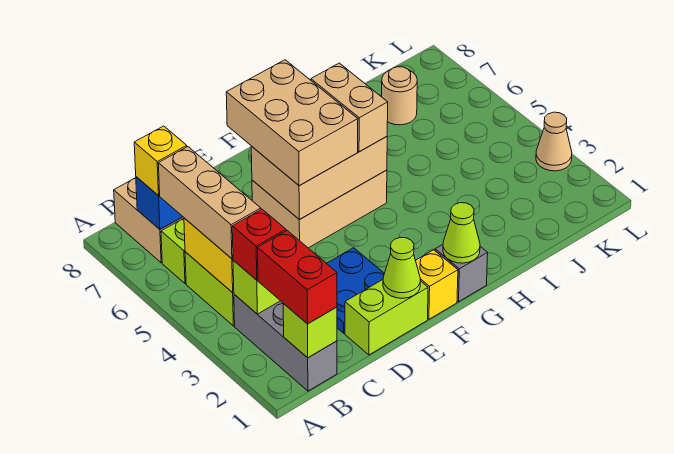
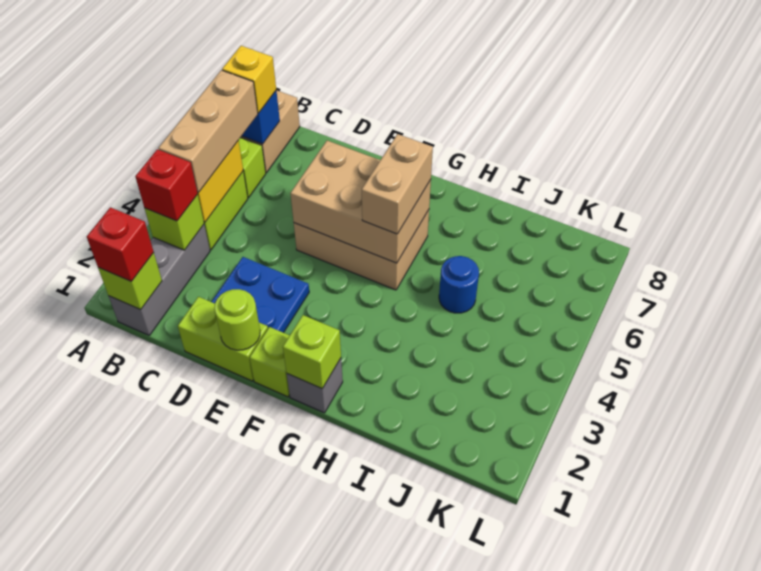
red brick B1:B2 level 3 -> red brick B1 level 3
lime cone E1 level 2 -> lime round brick E1 level 2
tan brick E5:F7 level 3 -> none
yellow brick F1 level 1 -> lime brick F1 level 1
lime cone G1 level 2 -> lime brick G1 level 2
none -> blue round brick I5 level 1
tan round brick J7 level 1 -> none
tan cone L3 level 1 -> none

